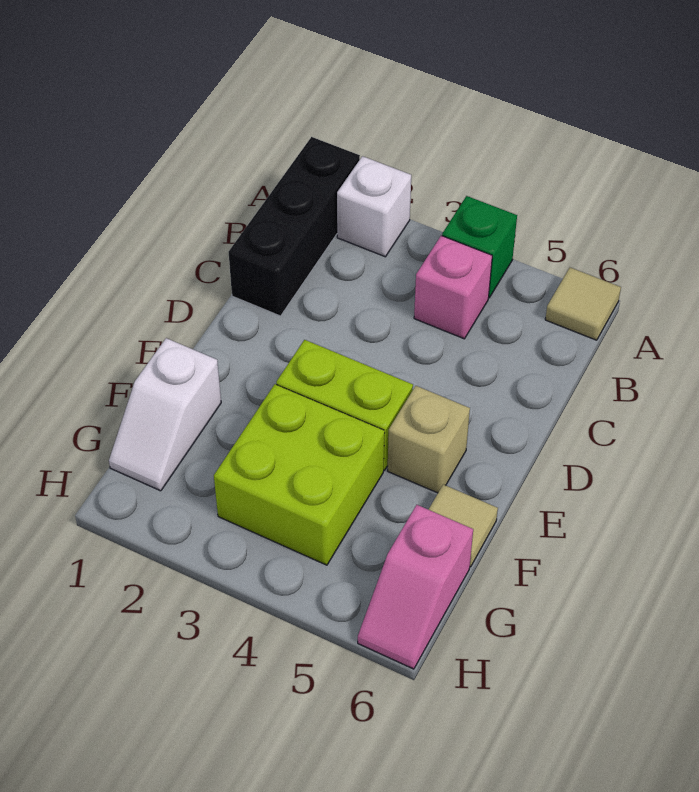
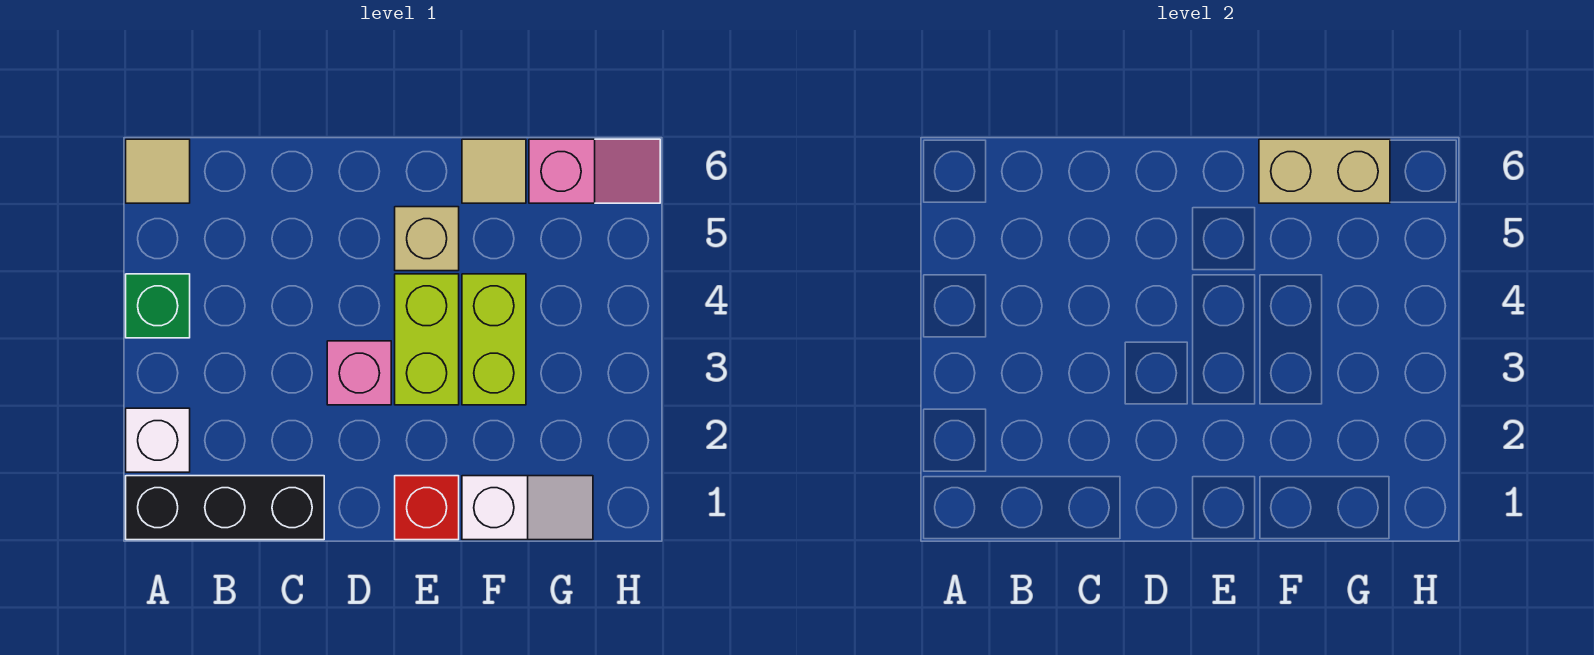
pink brick B4 level 1 -> pink brick D3 level 1
none -> red brick E1 level 1
lime brick F3:G4 level 1 -> lime brick F3:F4 level 1
none -> tan brick F6:G6 level 2

